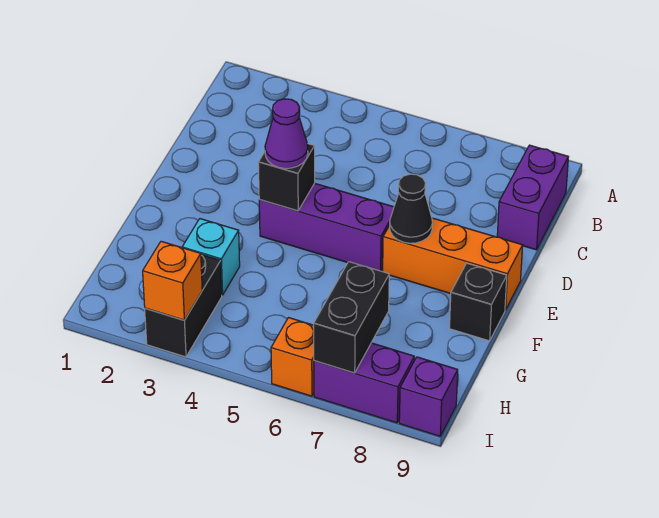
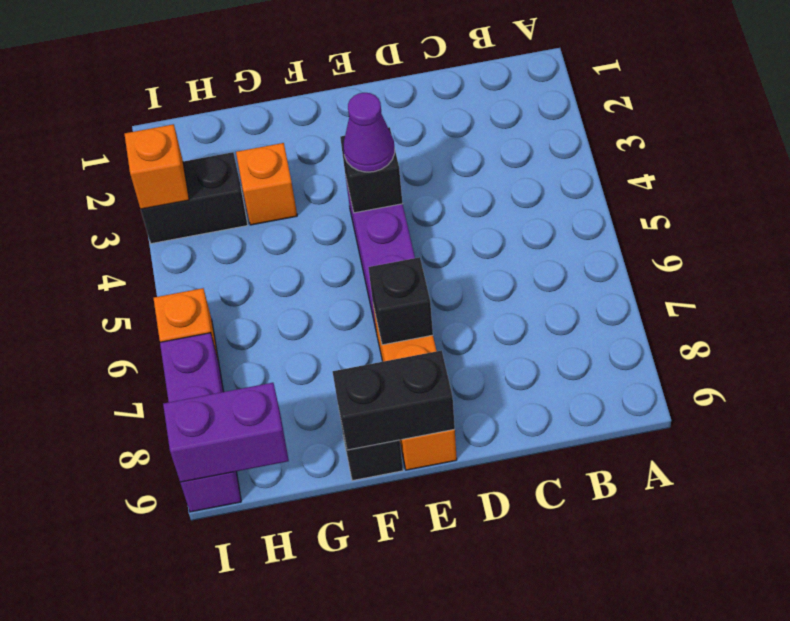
purple brick B9:C9 level 1 -> purple brick H9:I9 level 2
black cone E7 level 2 -> black brick E7 level 2
cyan brick G3 level 1 -> orange brick G3 level 1
black brick H7:I7 level 2 -> black brick E9:F9 level 2

